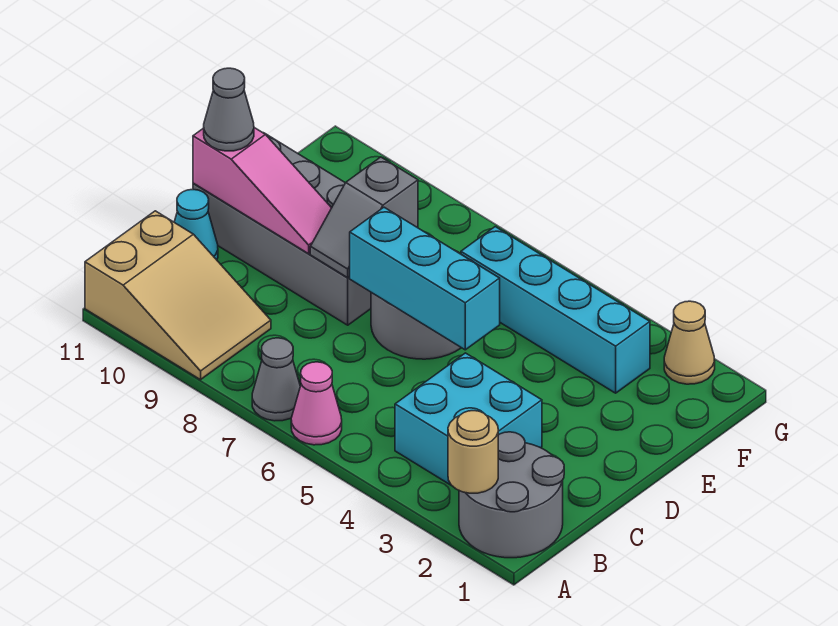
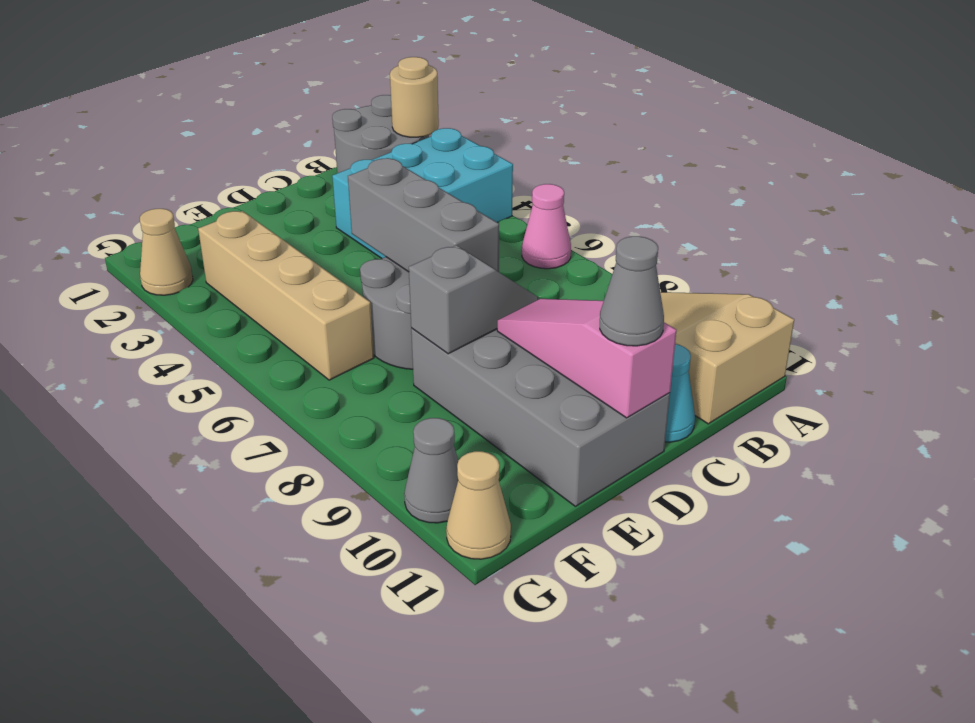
grey cone A7 level 1 -> grey cone G10 level 1
cyan brick B3:C4 level 1 -> cyan brick A3:C4 level 1
cyan brick D5:D7 level 2 -> grey brick D5:D7 level 2
cyan brick F3:F6 level 1 -> tan brick F3:F6 level 1
none -> tan cone G11 level 1

